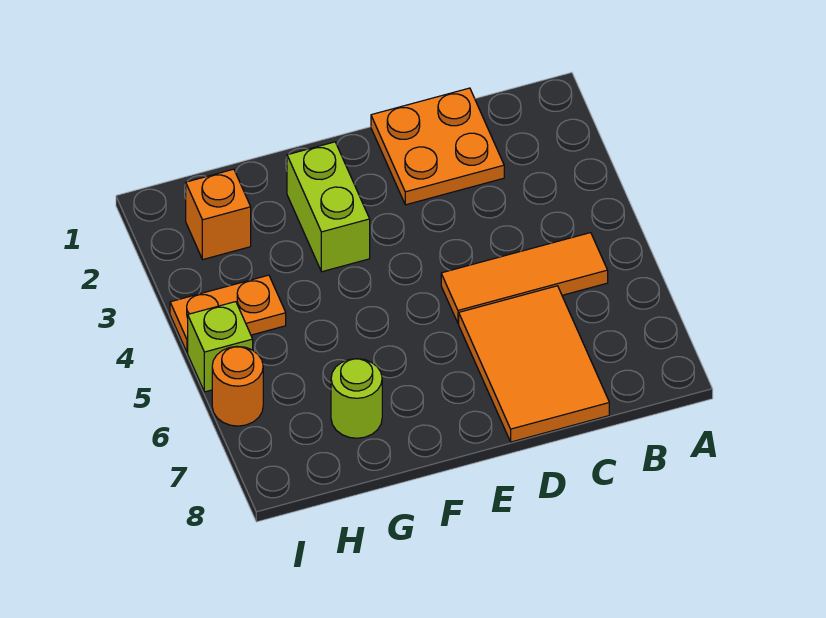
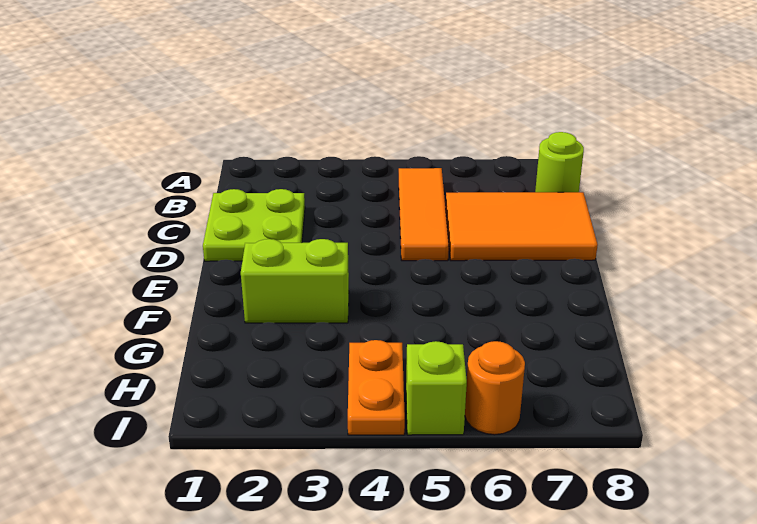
orange plate C1:D2 level 1 -> lime plate C1:D2 level 1
lime round brick G7 level 1 -> lime round brick B8 level 1
orange brick H2 level 1 -> none

